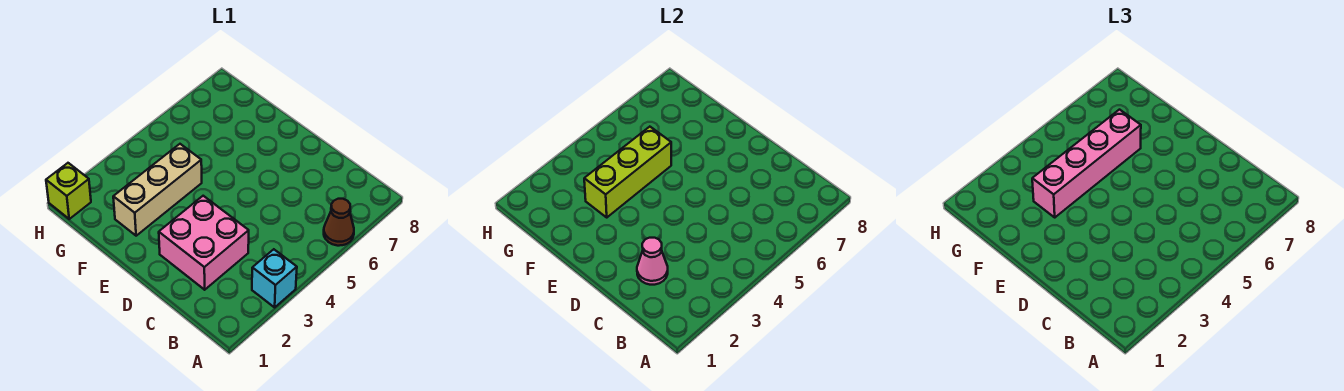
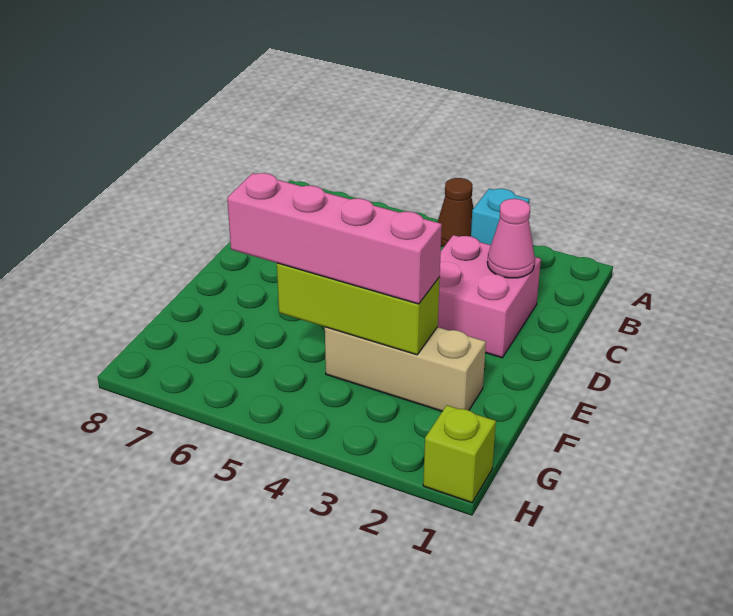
brown cone A6 level 1 -> brown cone A4 level 1

